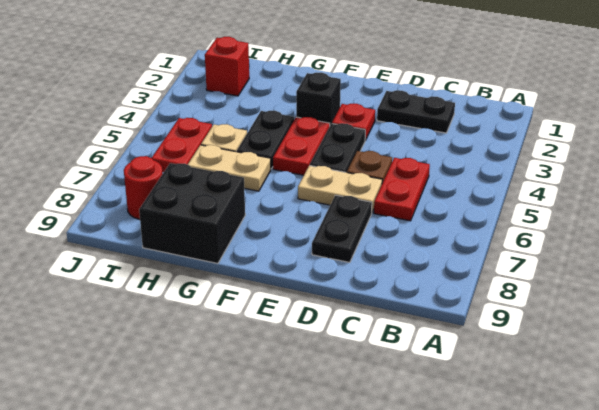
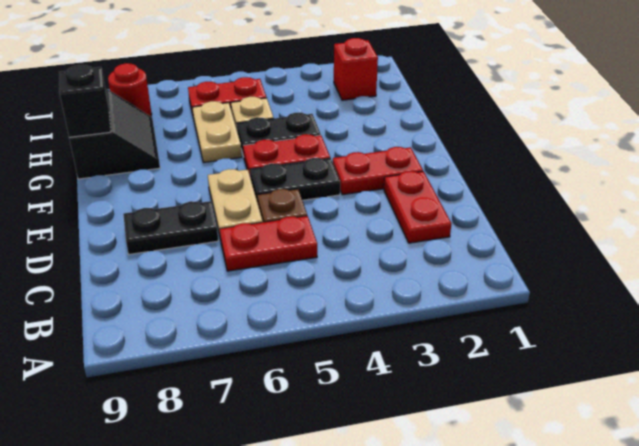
black plate C2:D2 level 1 -> red plate C2:D2 level 1
red plate E3 level 1 -> red plate E2:E3 level 1
black brick F3 level 1 -> black brick G9 level 2
black brick G8:H9 level 1 -> black slope G8:H9 level 1 top 9

